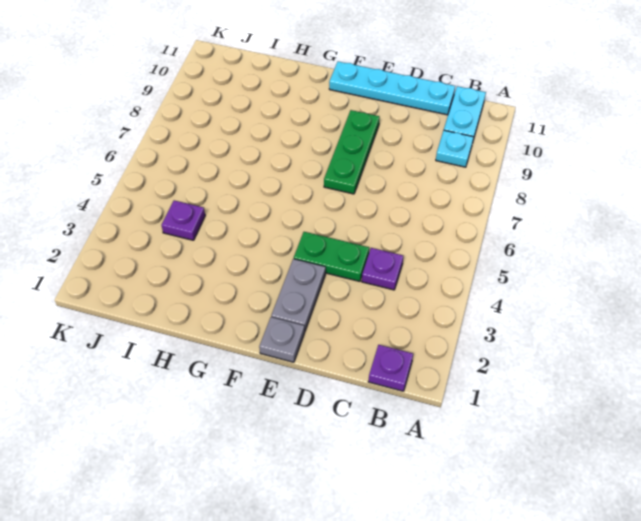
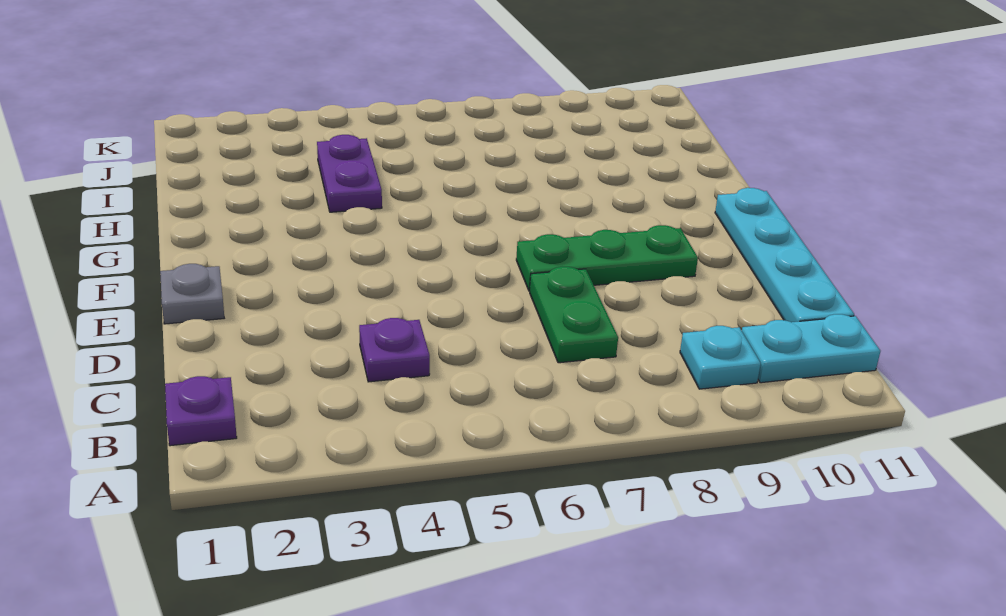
green plate D4:E4 level 1 -> green plate C7:D7 level 1
grey plate E2:E3 level 1 -> none
purple plate I4 level 1 -> purple plate H4:I4 level 1

